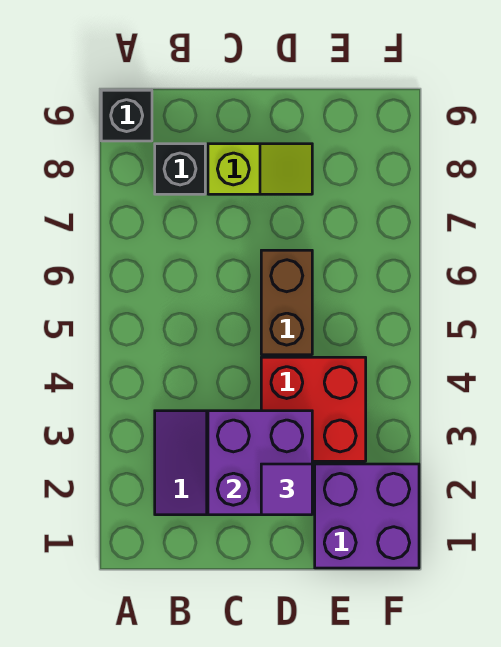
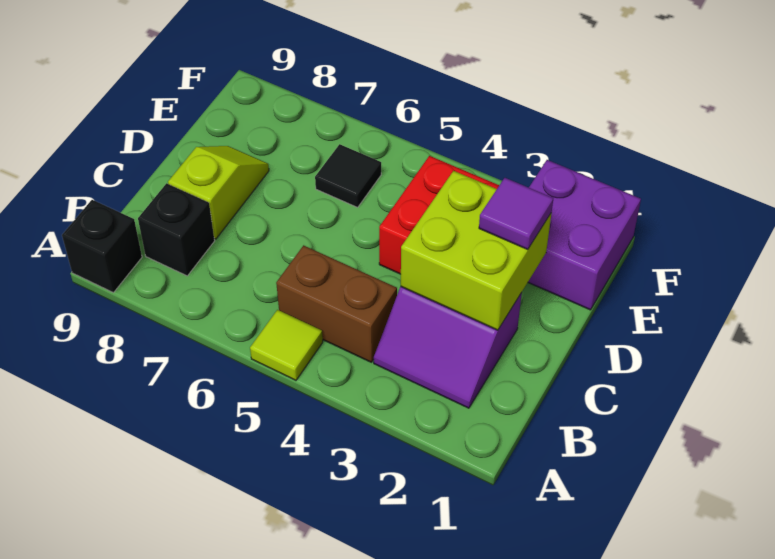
none -> lime tile A5 level 1
purple brick C2:D3 level 2 -> lime brick C2:D3 level 2
brown brick D5:D6 level 1 -> brown brick B4:B5 level 1
none -> black tile E6 level 1

